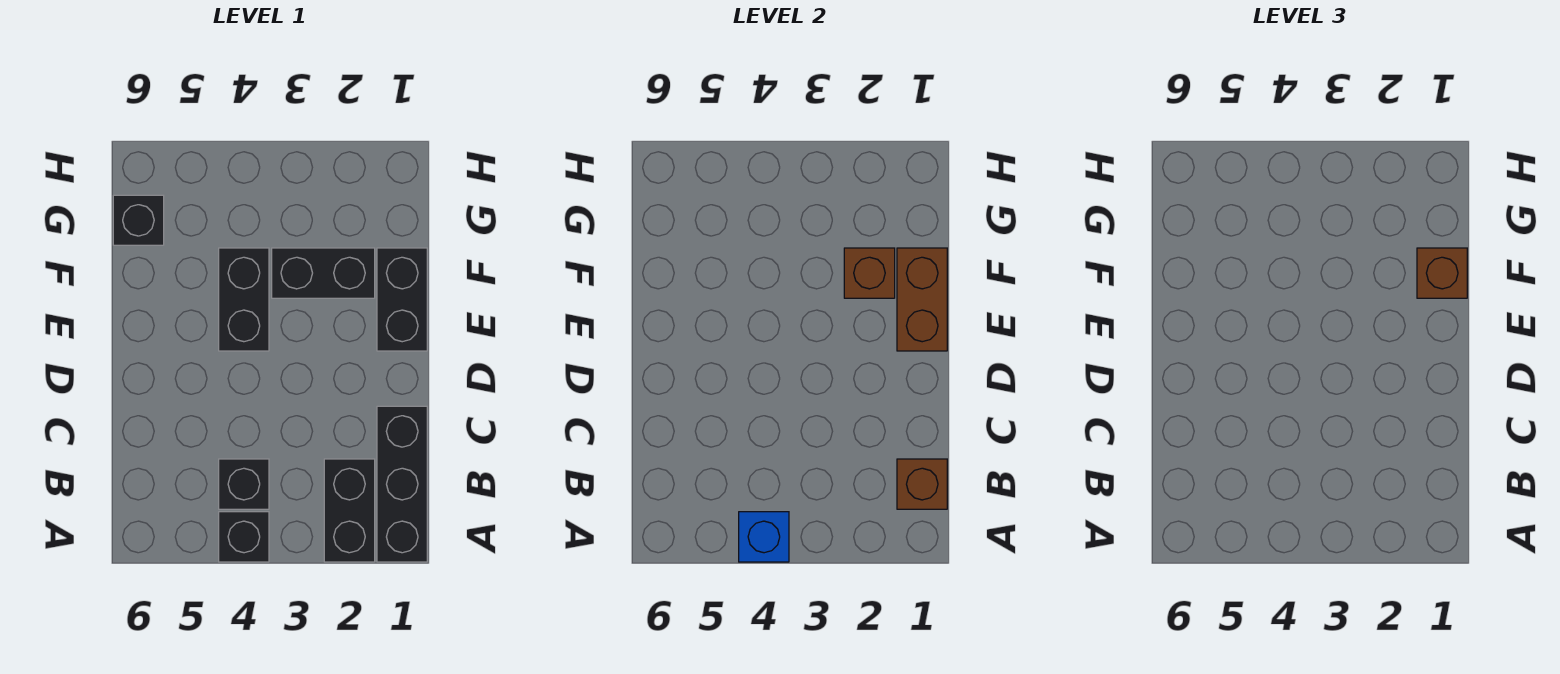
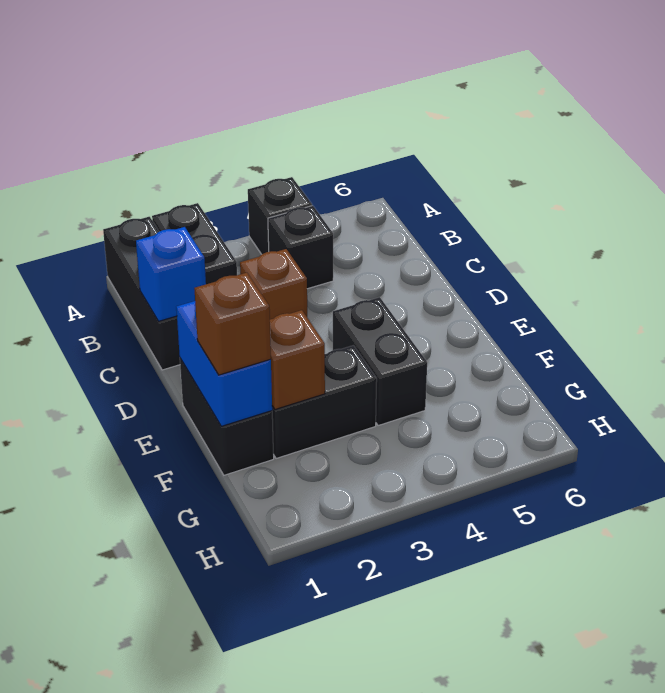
blue brick A4 level 2 -> blue brick C1 level 2
brown brick B1 level 2 -> brown brick C3 level 1
brown brick E1:F1 level 2 -> blue brick E1:F1 level 2
black brick G6 level 1 -> none

